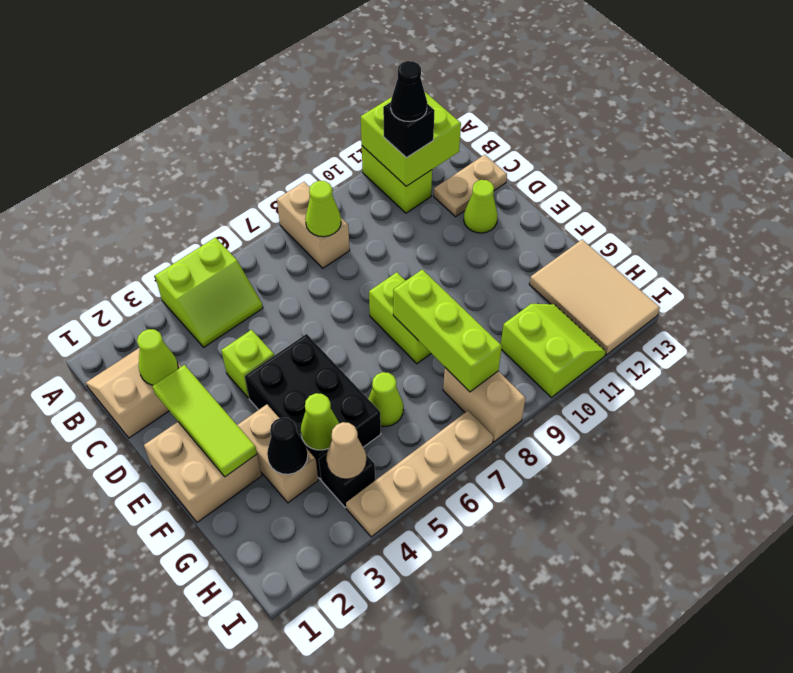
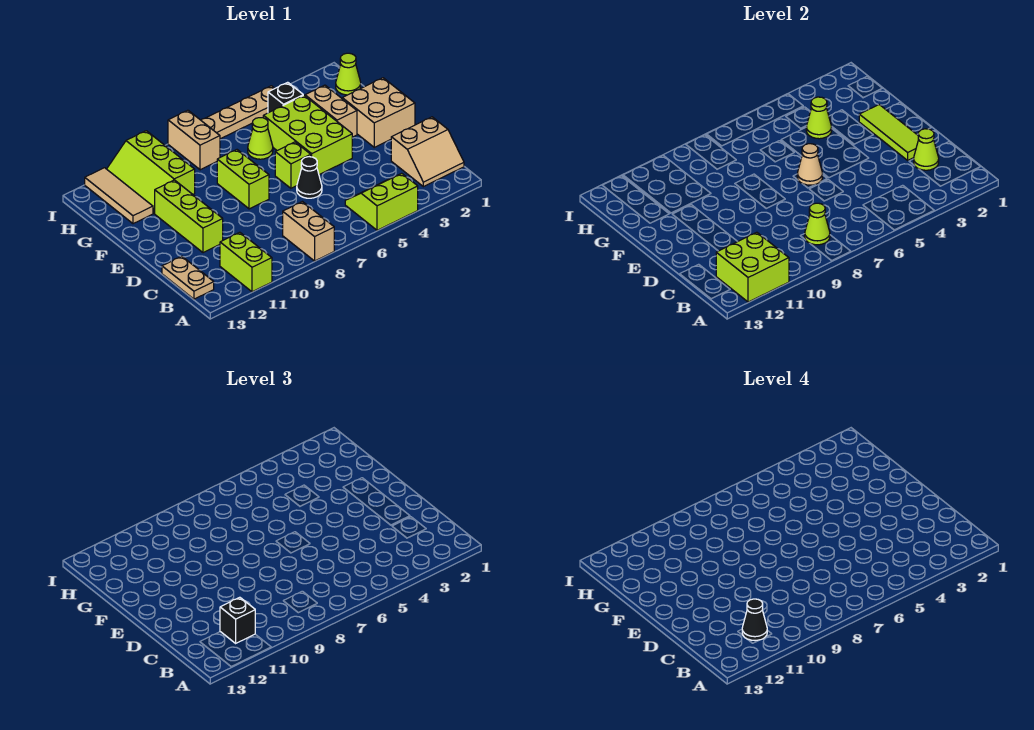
tan plate C12:C13 level 1 -> tan plate B13:C13 level 1
lime brick D4 level 1 -> lime brick E6 level 1
lime cone D12 level 1 -> lime cone H1 level 1
black brick E4:G5 level 1 -> lime brick E4:G5 level 1
lime brick F8:H8 level 2 -> lime brick D11:F11 level 1
black cone G3 level 2 -> black cone D6 level 1
tan tile G12:I13 level 1 -> tan tile G12:I12 level 1
tan cone H4 level 2 -> tan cone E6 level 2
lime slope H10:I11 level 1 top 10 -> lime slope G10:I11 level 1 top 10

